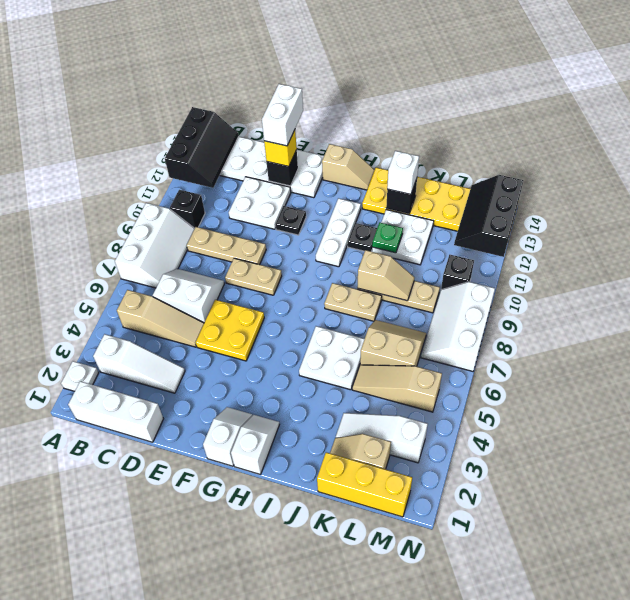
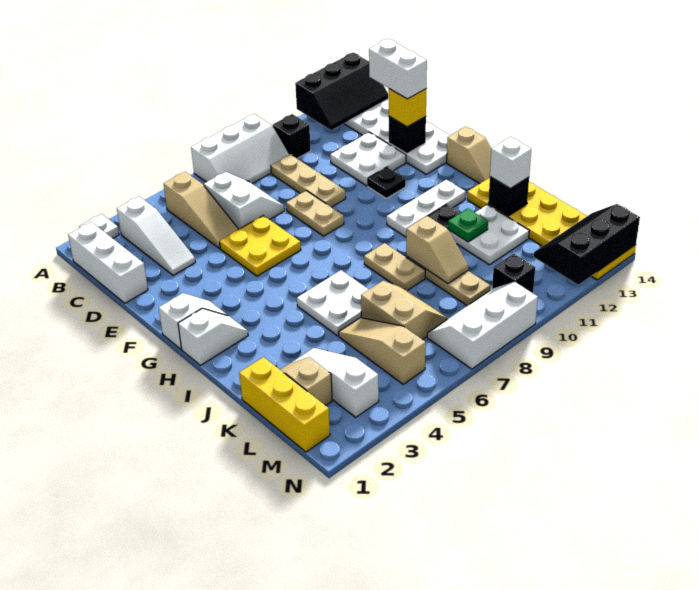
white brick E13:E14 level 4 -> white brick D13:E13 level 4

